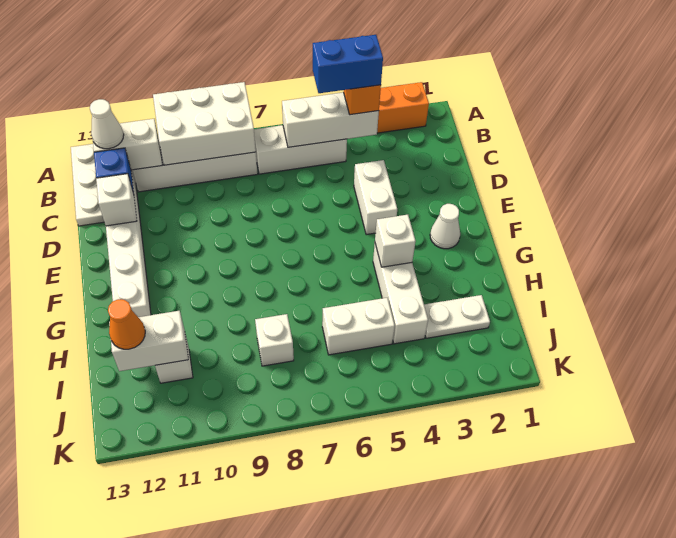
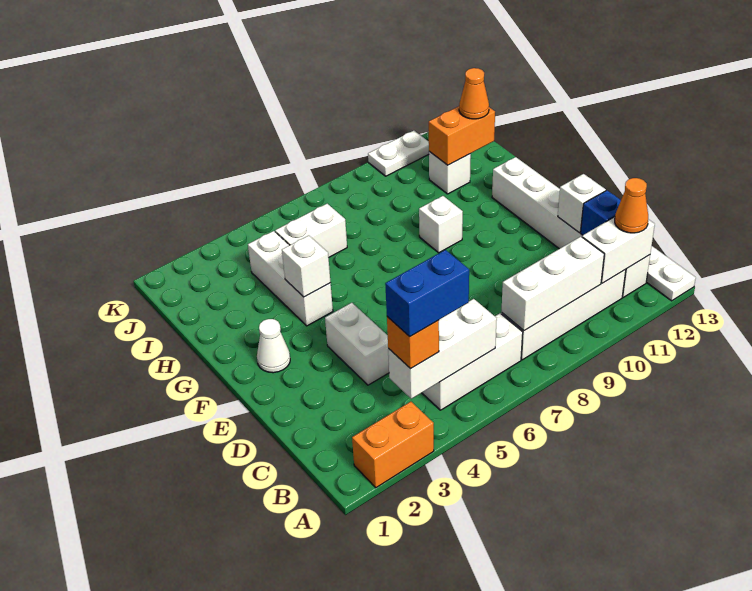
white brick A8:B10 level 2 -> white brick B8:B10 level 2
white cone B12 level 3 -> orange cone B12 level 3
white plate I2:I3 level 1 -> white plate K10:K11 level 1
white brick I8 level 1 -> white brick G9 level 1
white brick I11:I12 level 2 -> orange brick I11:I12 level 2

